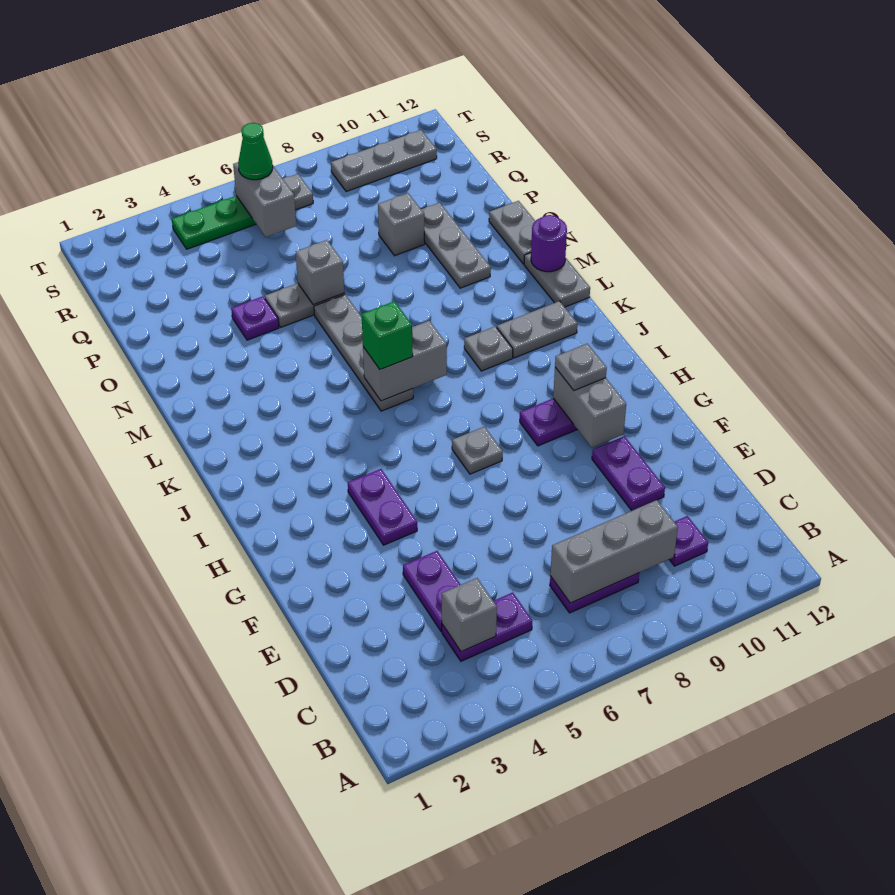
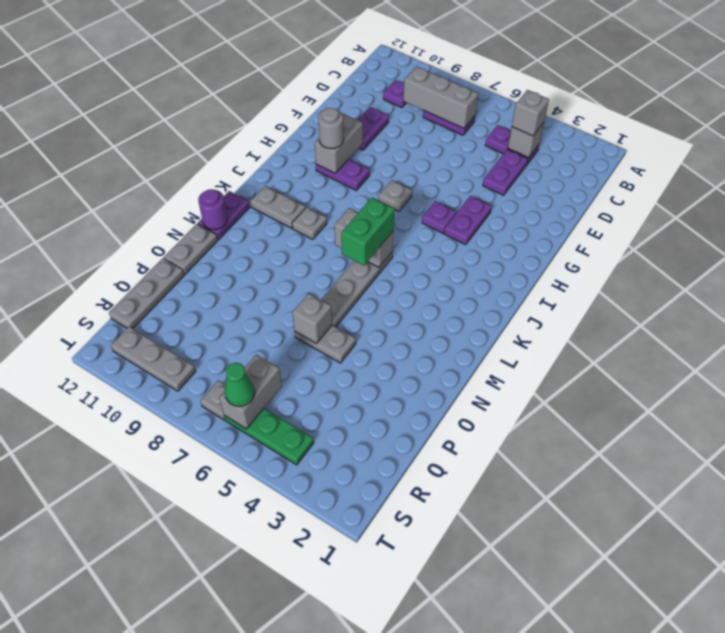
grey plate H10 level 3 -> grey round brick H10 level 3
green brick K6 level 3 -> green brick K6:L6 level 3
grey plate L12:M12 level 1 -> purple plate L12:M12 level 1
grey plate N10:P10 level 1 -> grey plate P12:R12 level 1
purple plate O4 level 1 -> purple plate H5 level 1
grey brick P9 level 1 -> grey brick C4 level 3

